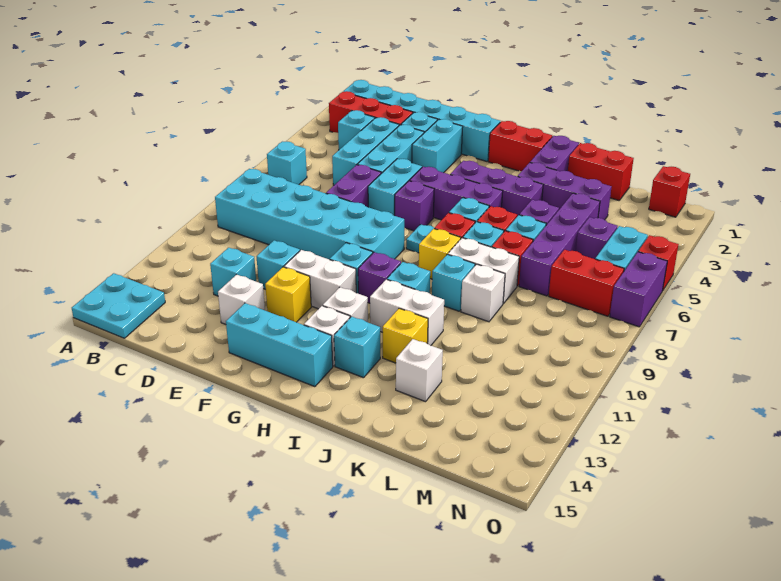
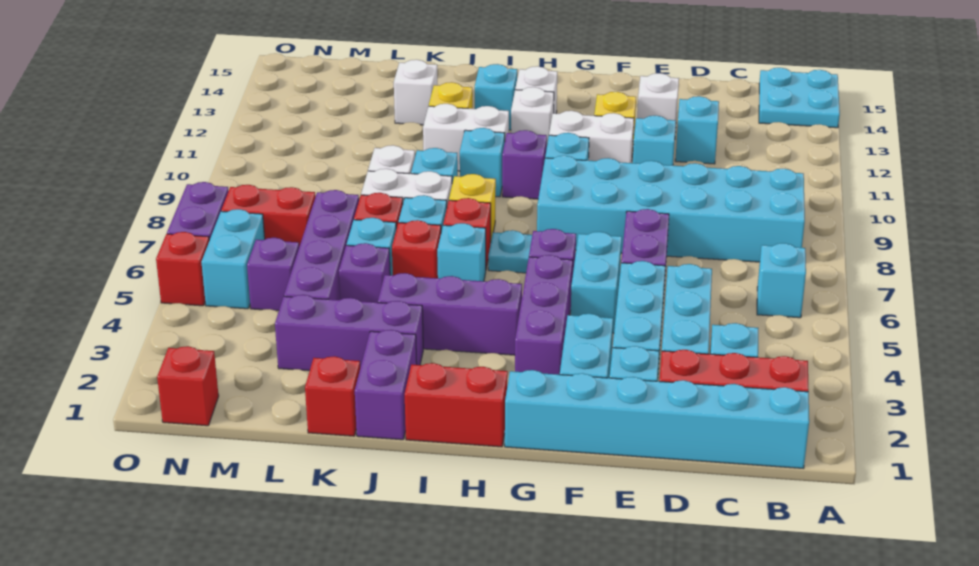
cyan brick F14:H14 level 1 -> none
purple brick G5:I5 level 1 -> purple brick G3:G5 level 1
red brick K1:L1 level 1 -> red brick K1 level 1

